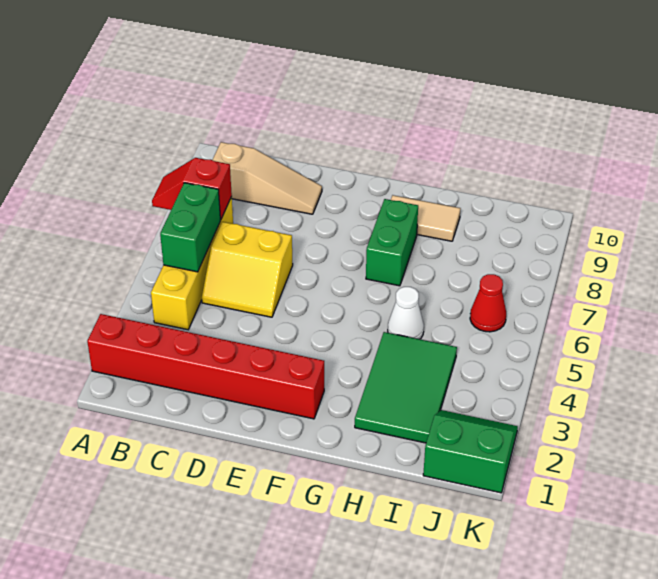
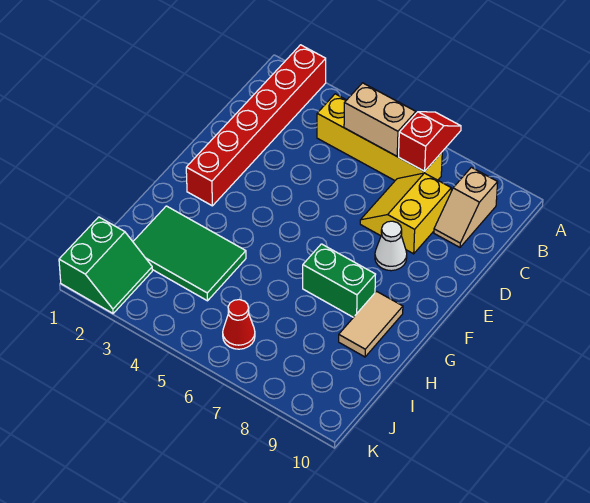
green brick B5:B6 level 2 -> tan brick B5:B6 level 2
tan slope B9:D9 level 1 top B -> tan slope B9:C9 level 1 top B
yellow slope C5:D6 level 1 top 6 -> yellow slope C7:D8 level 1 top 8
white cone H5 level 1 -> white cone E8 level 1

